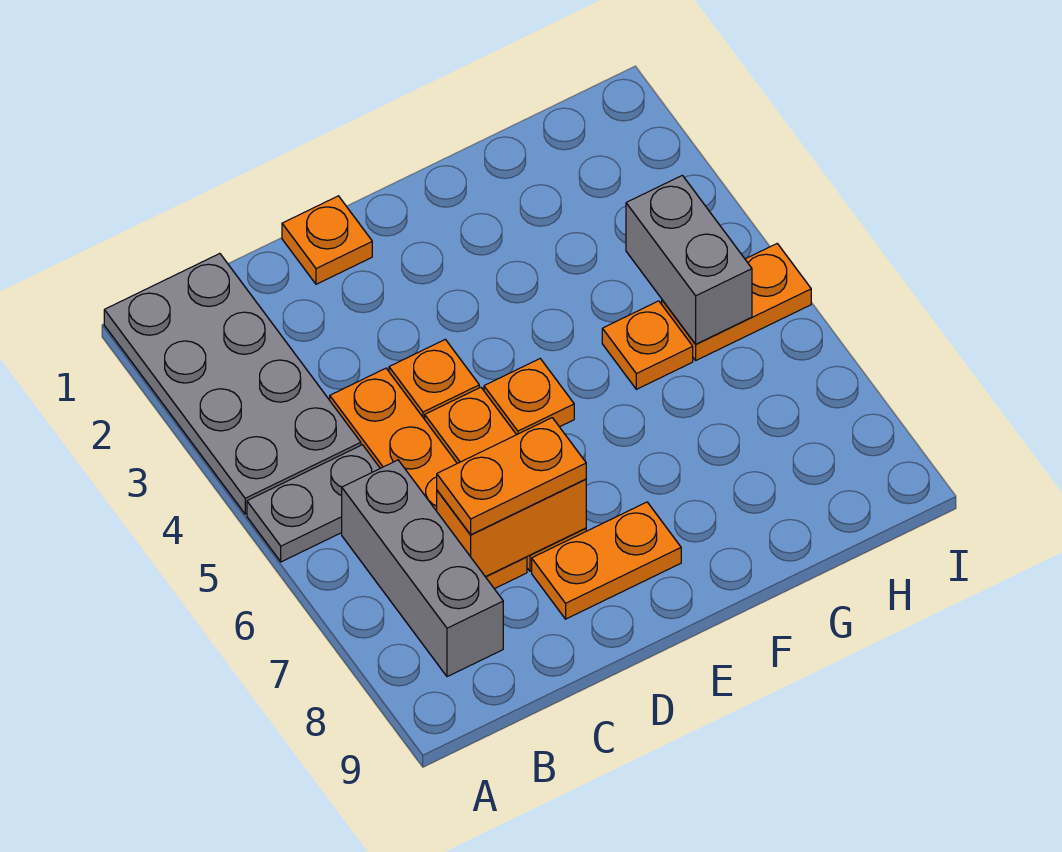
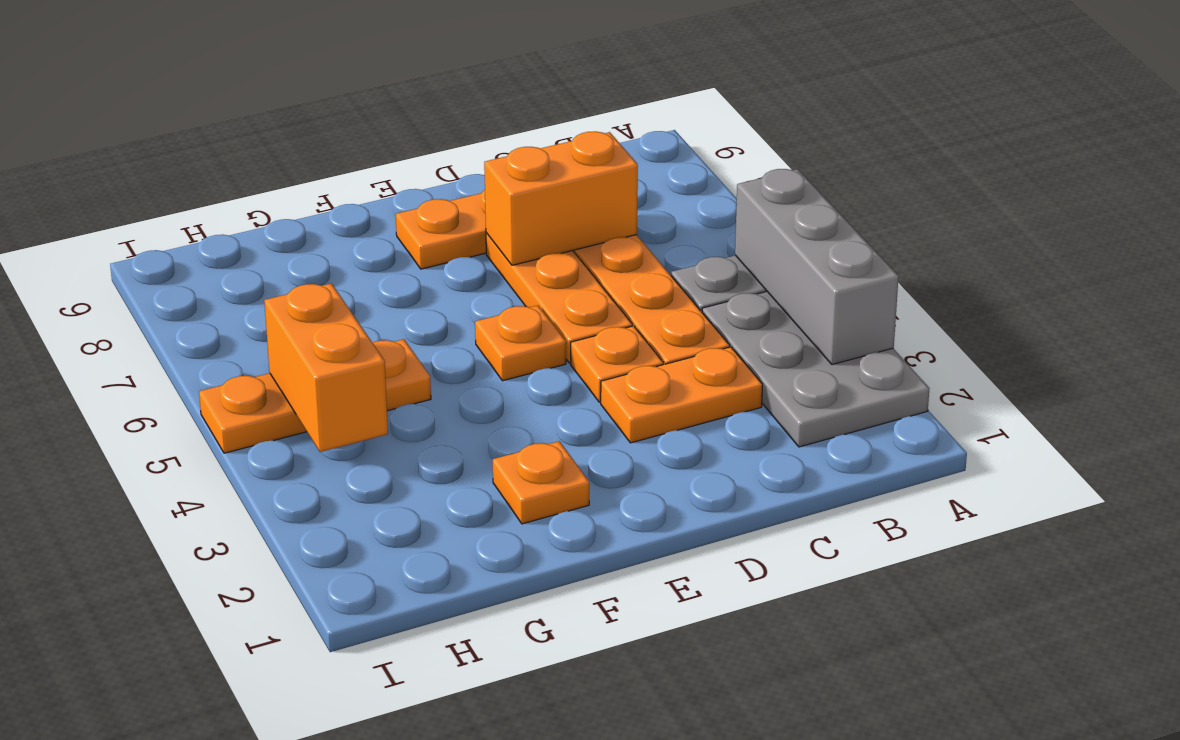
grey plate A1:B4 level 1 -> grey plate A2:B4 level 1
grey brick B6:B8 level 1 -> grey brick A3:A5 level 2
orange plate C7:D7 level 3 -> orange plate C3:D3 level 1
orange plate D1 level 1 -> orange plate F2 level 1
grey brick H4:H5 level 2 -> orange brick H4:H5 level 2

